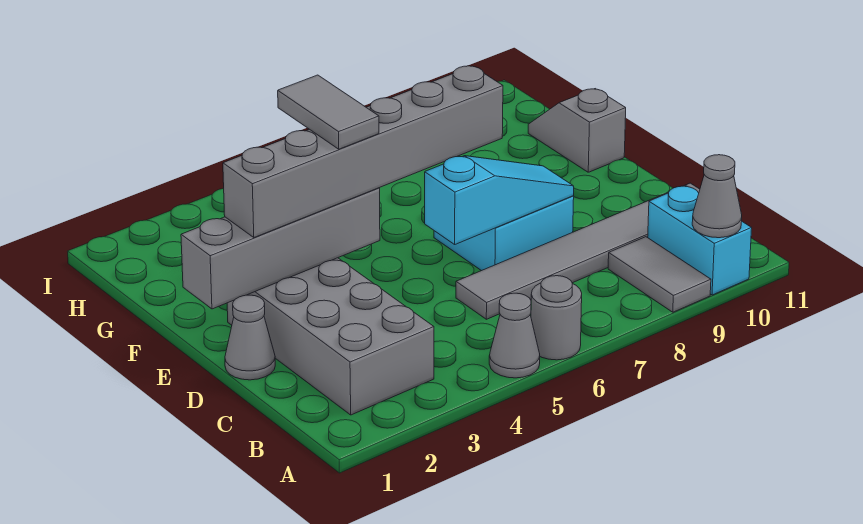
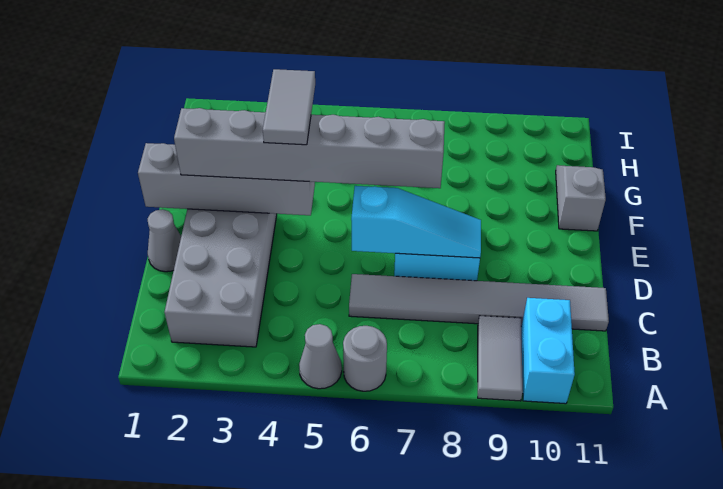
grey cone A10 level 2 -> none

